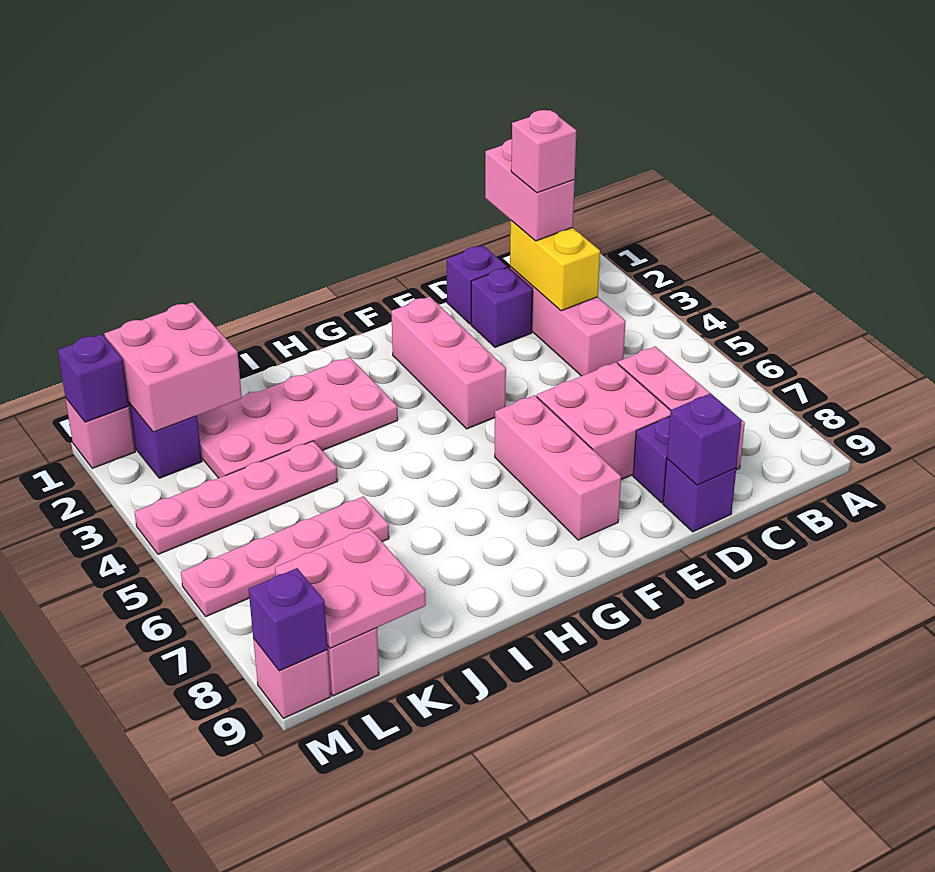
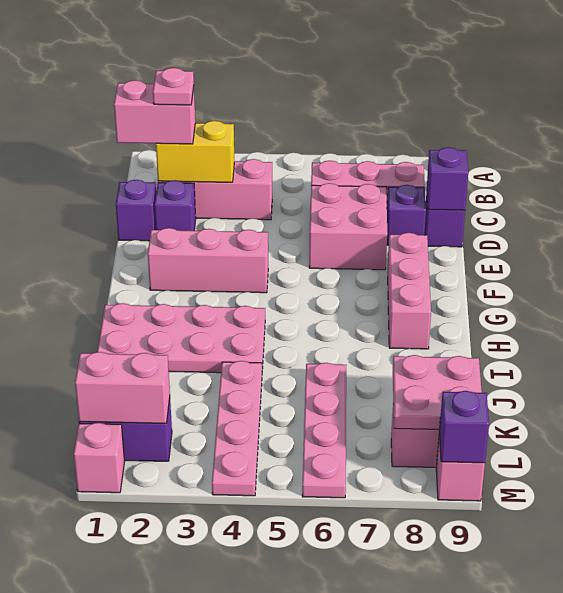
pink brick C2 level 4 -> pink plate C2 level 4
pink brick F6:F8 level 1 -> pink brick F8:H8 level 1
pink plate H2:K3 level 1 -> pink plate H1:I4 level 1
pink brick K1:L2 level 2 -> pink brick L1:L2 level 2
purple brick M1 level 2 -> none

